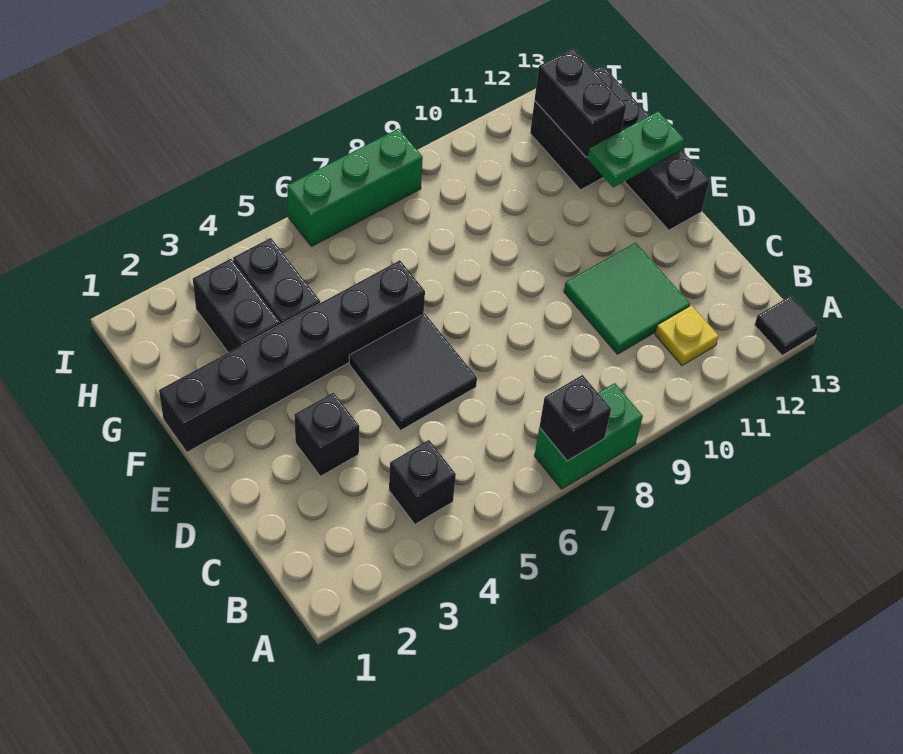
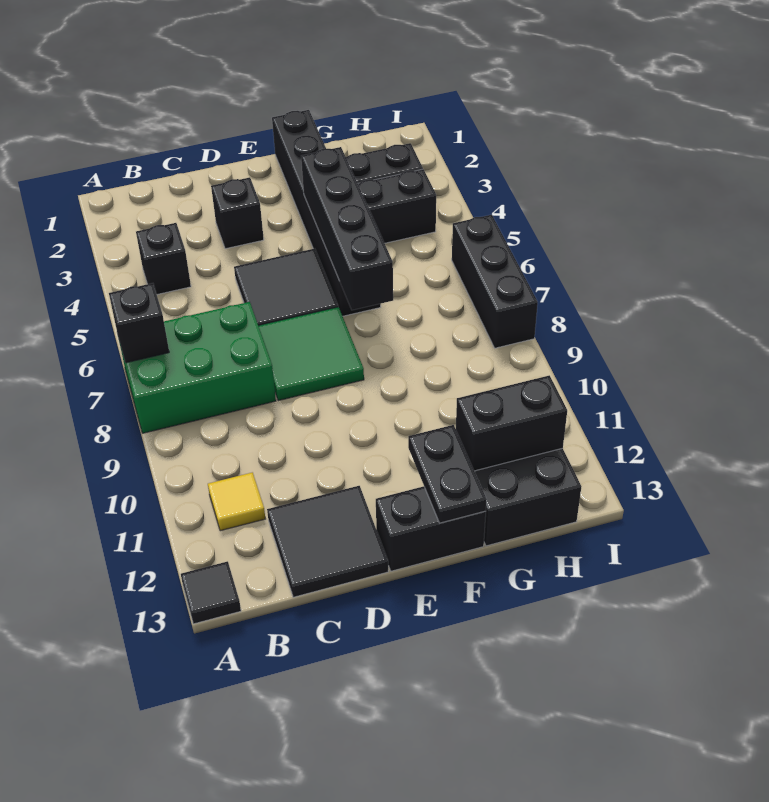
green brick A7:A8 level 1 -> green brick A7:C8 level 1
yellow plate B11 level 1 -> yellow tile B11 level 1
green tile C10:D11 level 1 -> green tile D7:E8 level 1
none -> black tile C12:D13 level 1
none -> black brick F4:F7 level 2
green plate F12:F13 level 2 -> black plate F12:F13 level 2
green brick I6:I8 level 1 -> black brick I6:I8 level 1

